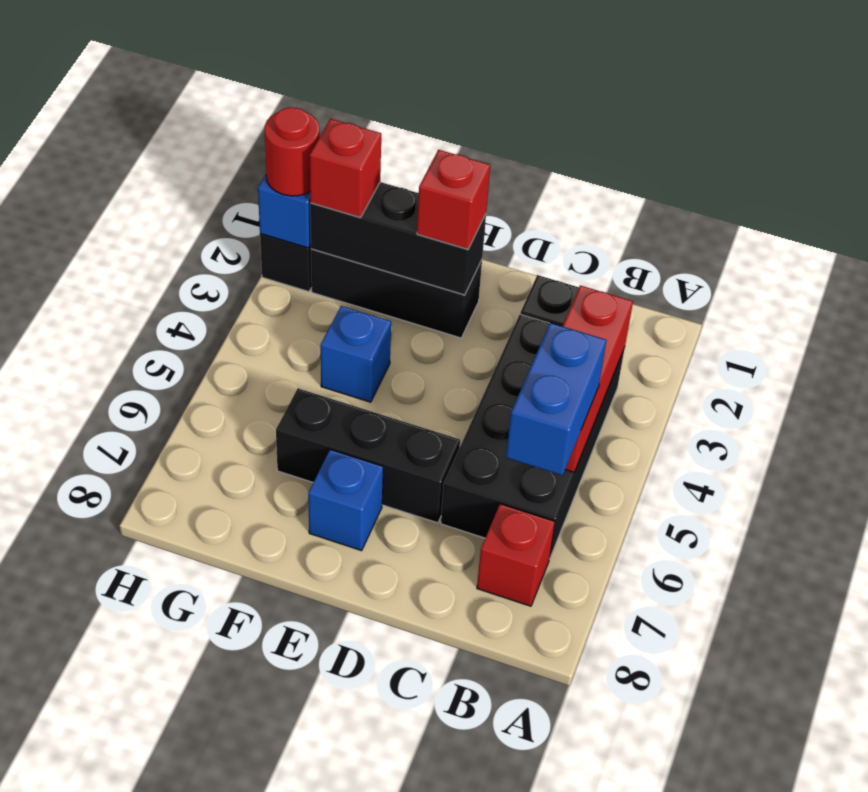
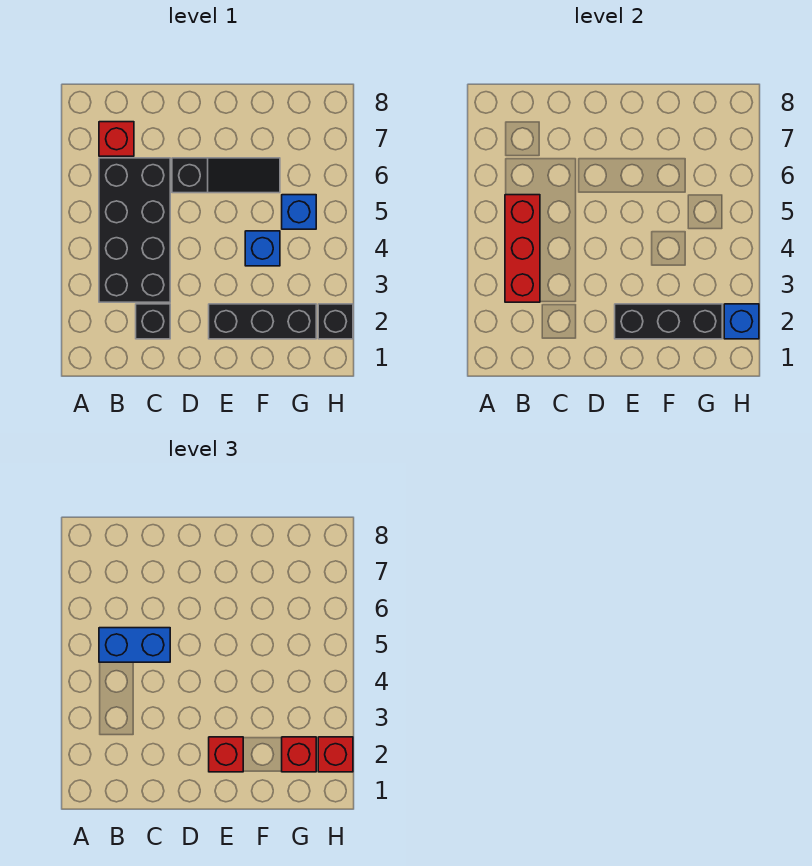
blue brick B5:B6 level 3 -> blue brick B5:C5 level 3
black brick D6:F6 level 1 -> black slope D6:F6 level 1 top D
blue brick E7 level 1 -> blue brick G5 level 1
red round brick H2 level 3 -> red brick H2 level 3

